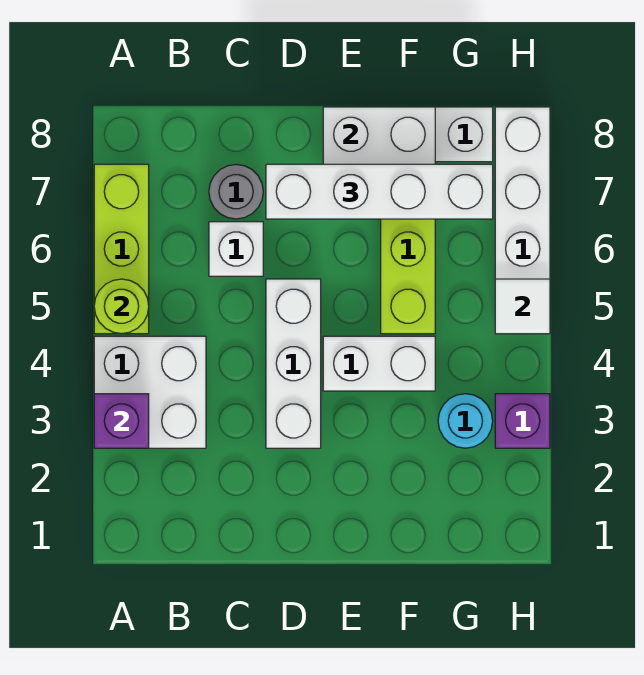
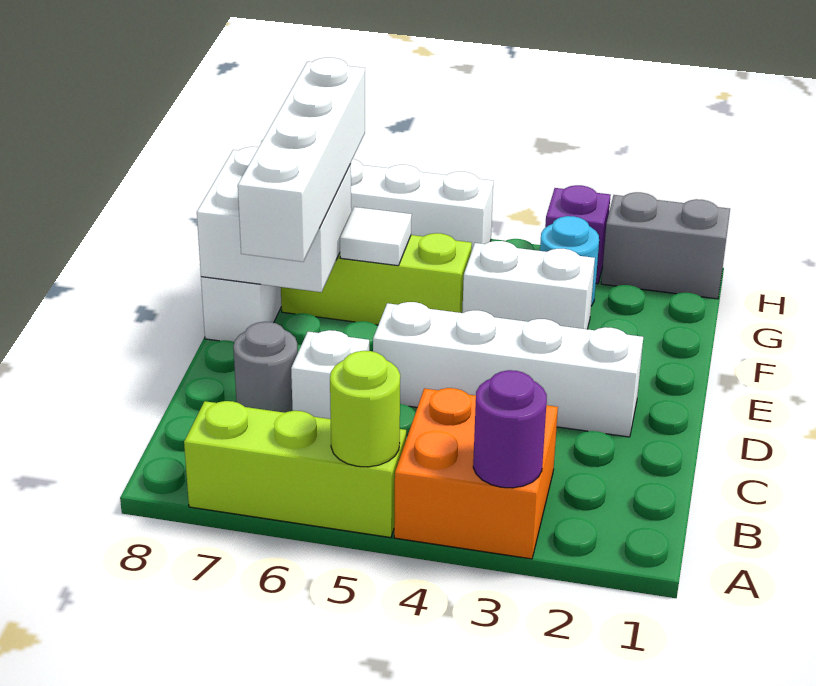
white brick A3:B4 level 1 -> orange brick A3:B4 level 1
purple brick A3 level 2 -> purple round brick A3 level 2
white brick D3:D5 level 1 -> white brick D2:D5 level 1
white brick E4:F4 level 1 -> white brick F3:F4 level 1
none -> grey brick H1:H2 level 1
white tile H5 level 2 -> white tile F6 level 2

